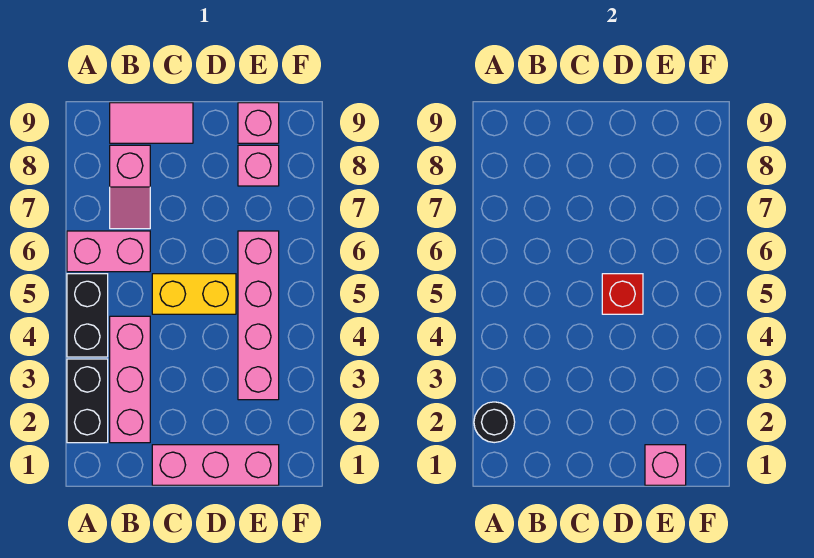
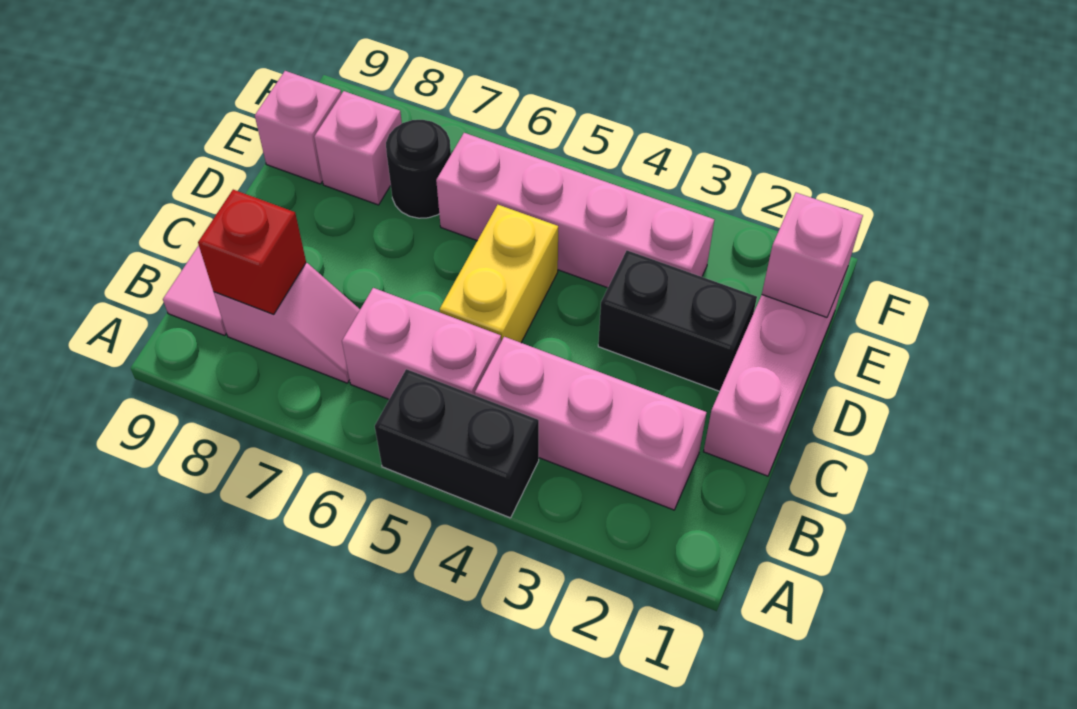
black brick A2:A3 level 1 -> black brick D2:D3 level 1
black round brick A2 level 2 -> black round brick E7 level 1
pink brick A6:B6 level 1 -> pink brick B5:B6 level 1
red brick D5 level 2 -> red brick B8 level 2

